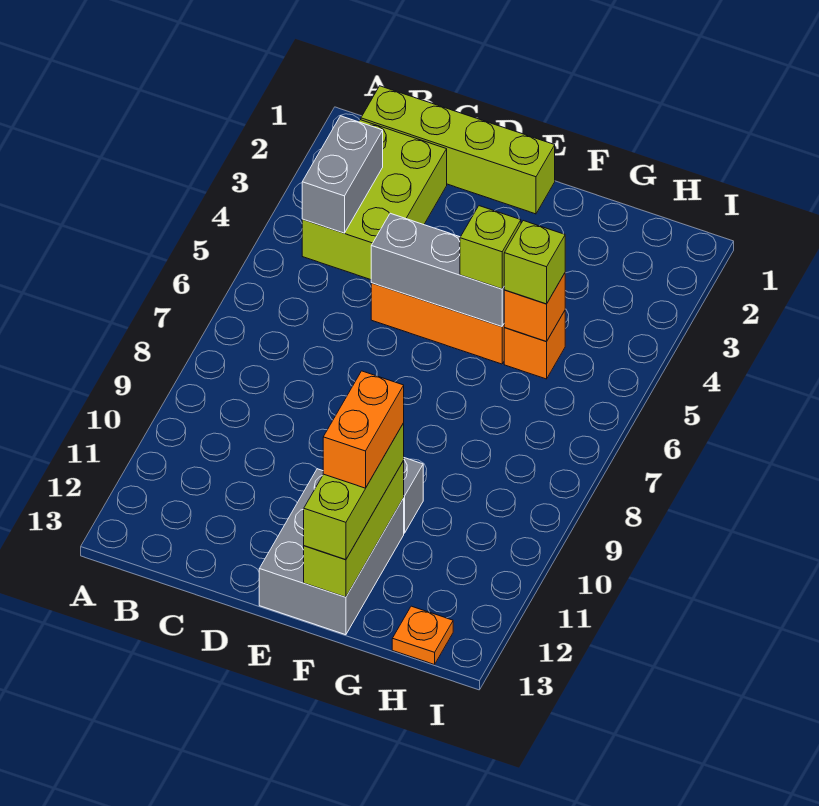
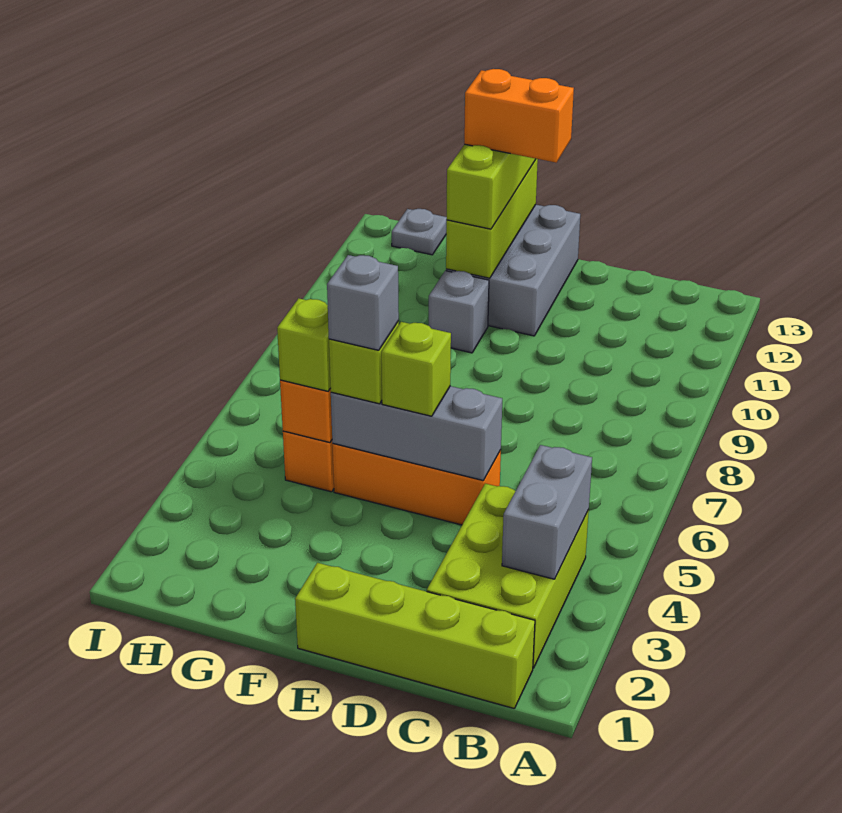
none -> lime brick E5 level 3
none -> grey brick F5 level 4
orange brick F11:F12 level 4 -> orange brick E12:F12 level 4
orange plate H13 level 1 -> grey plate H13 level 1

